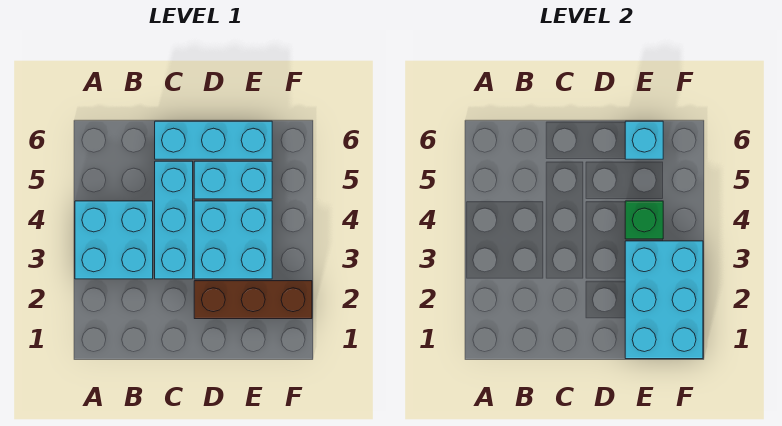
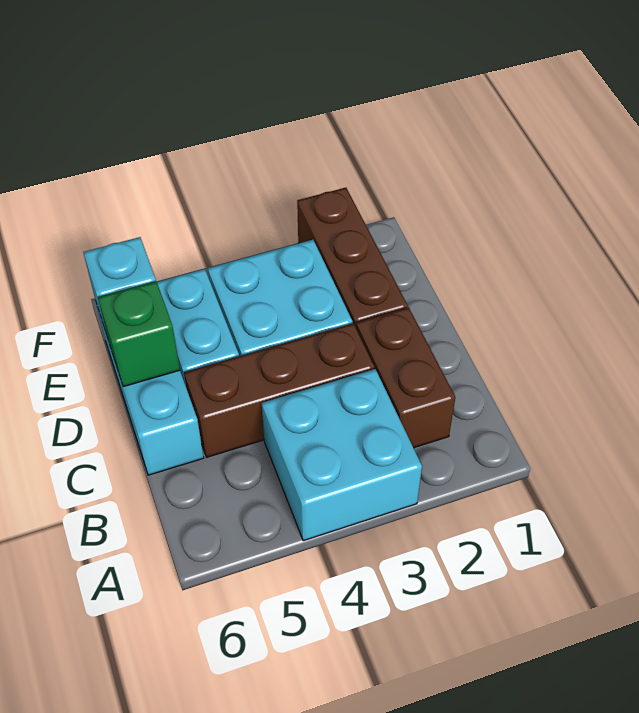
none -> brown brick B2:C2 level 1
cyan brick C3:C5 level 1 -> brown brick C3:C5 level 1
cyan brick E1:F3 level 2 -> none
green brick E4 level 2 -> green brick D6 level 2

